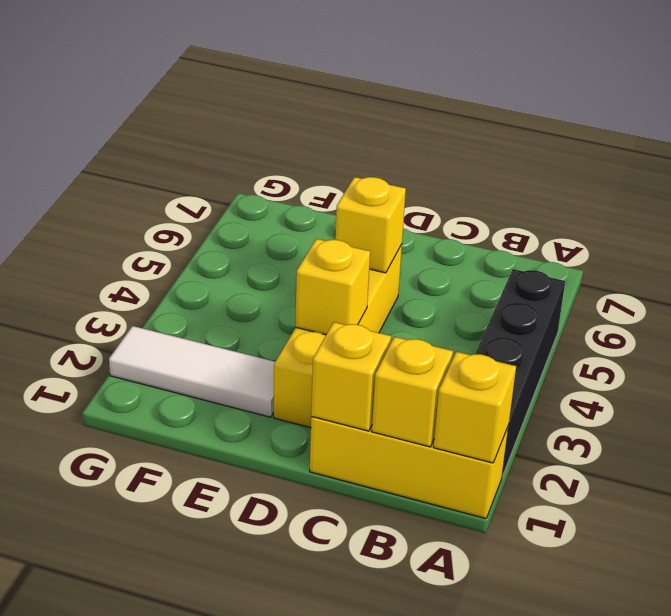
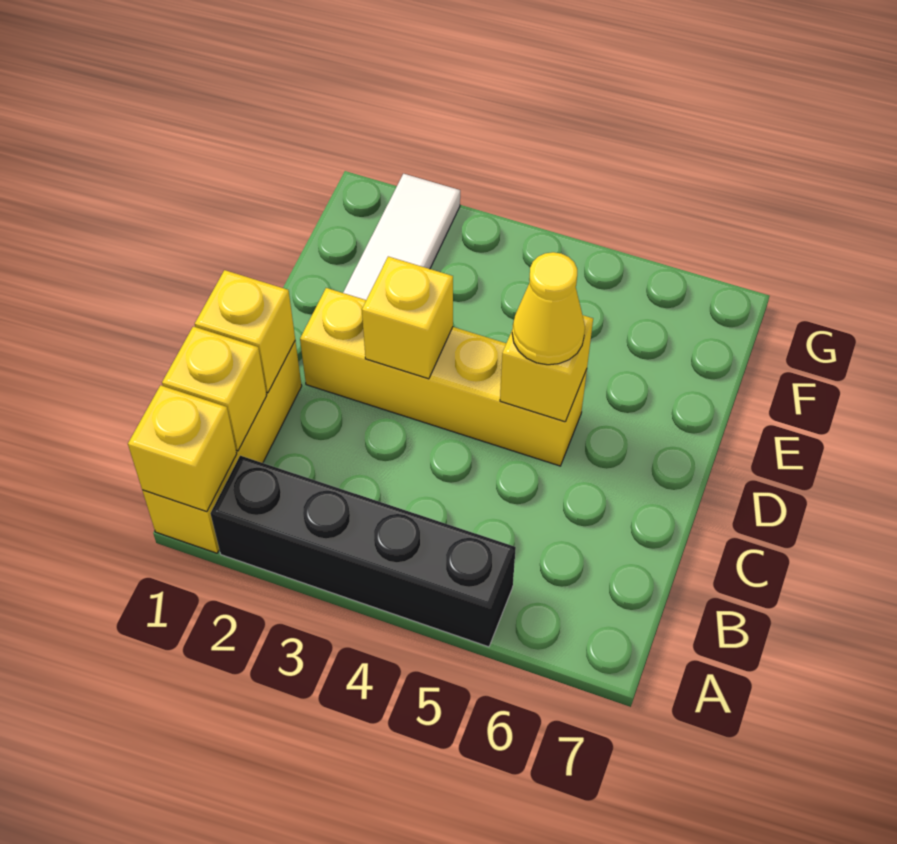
none -> yellow cone D5 level 3

